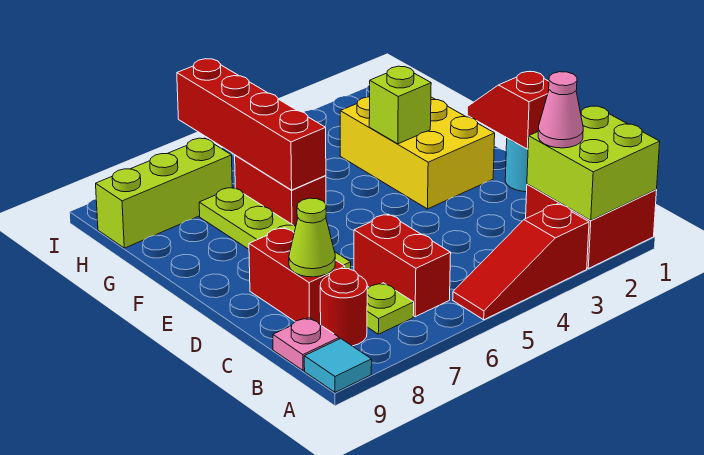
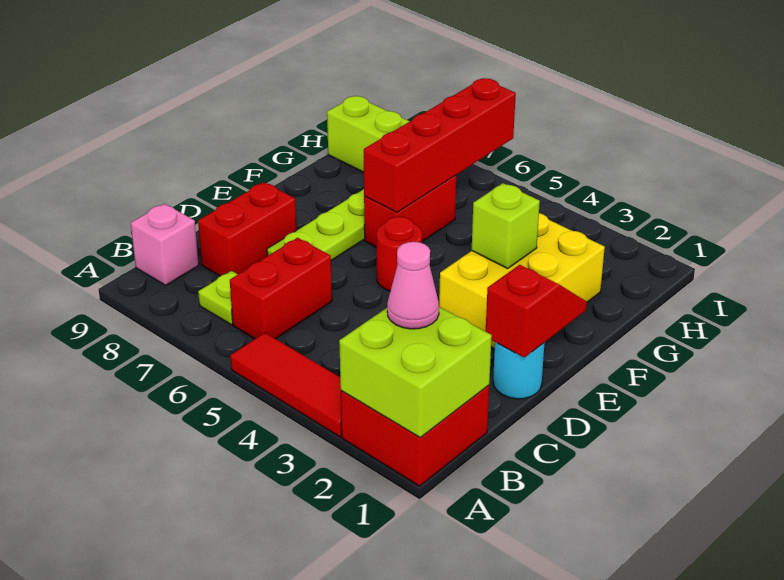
red slope A3:A5 level 1 top 3 -> red tile A3:A5 level 1
cyan tile A9 level 1 -> none
red round brick B8 level 1 -> red round brick E5 level 1
pink plate B9 level 1 -> pink brick B9 level 1
lime cone C8 level 2 -> none

